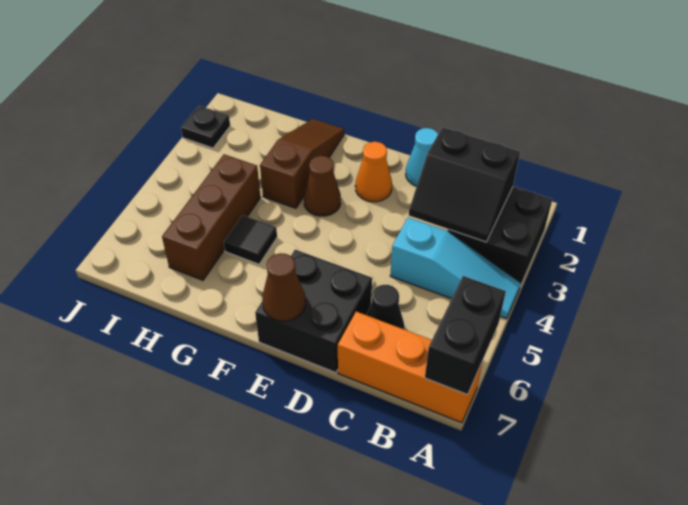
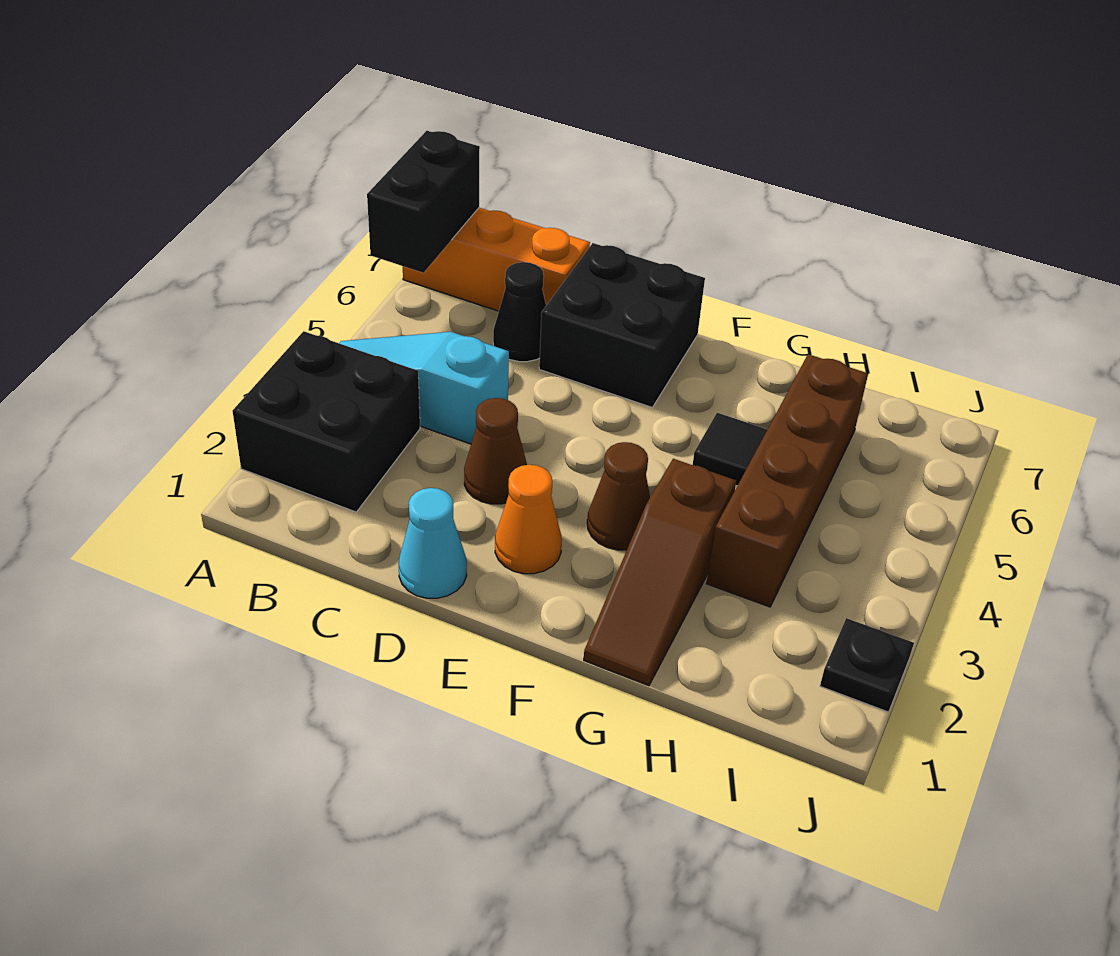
black slope B2:C3 level 2 top 2 -> none
brown cone E7 level 2 -> brown cone D3 level 1
brown brick H4:H6 level 1 -> brown brick H3:H6 level 1

